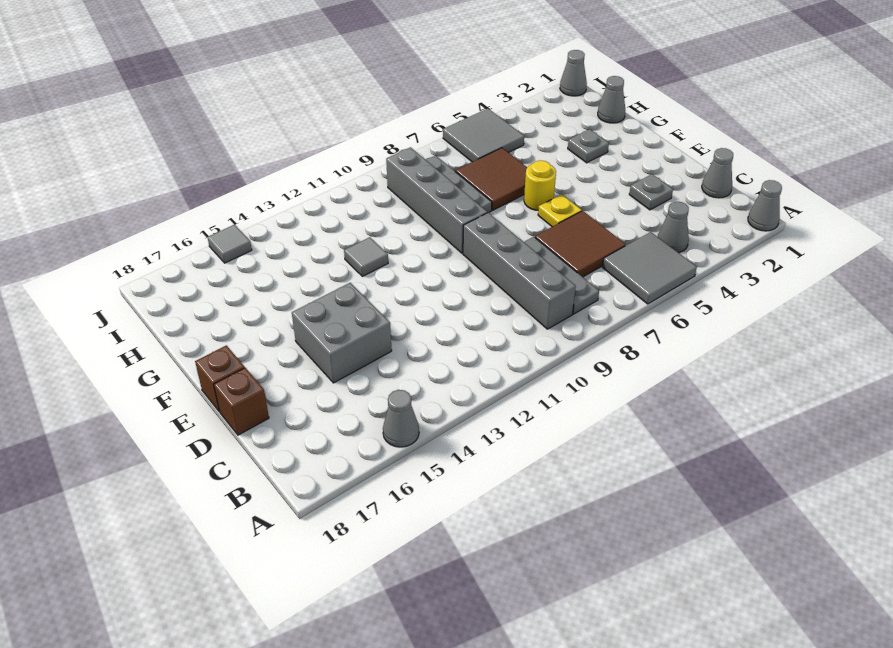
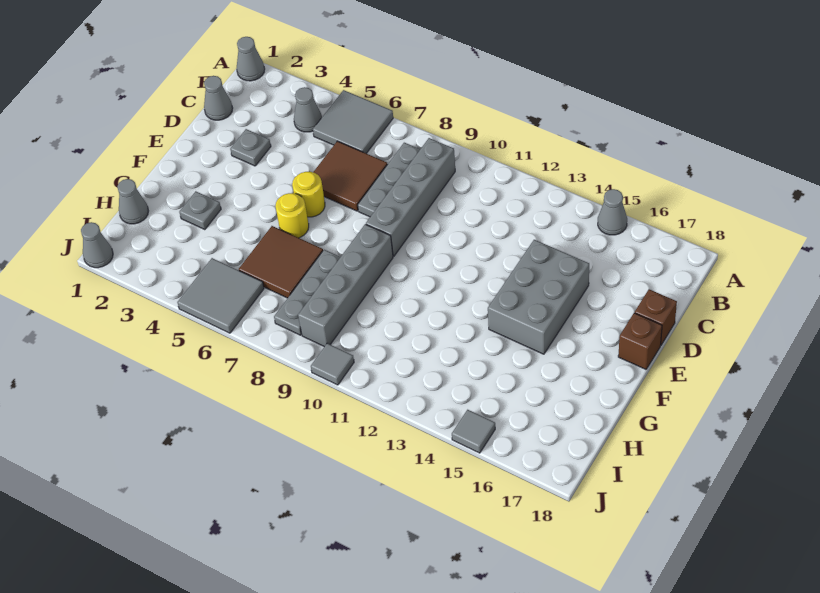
grey brick D14:E15 level 1 -> grey brick D14:F15 level 1
yellow plate E6 level 1 -> yellow round brick E6 level 1
grey tile G12 level 1 -> grey tile J10 level 1

